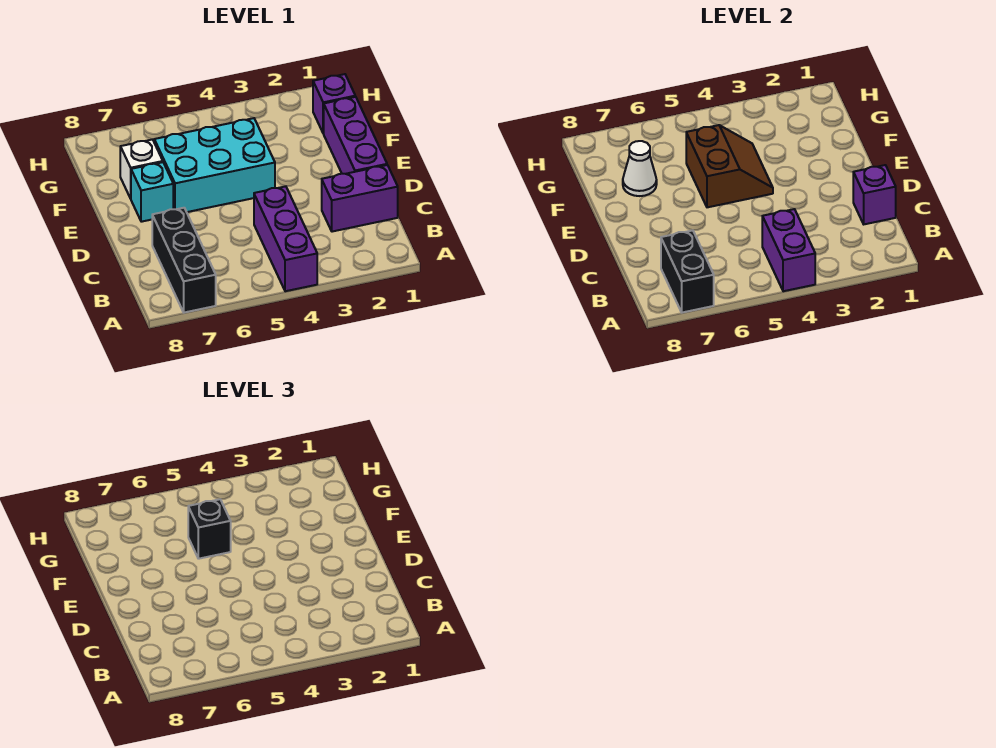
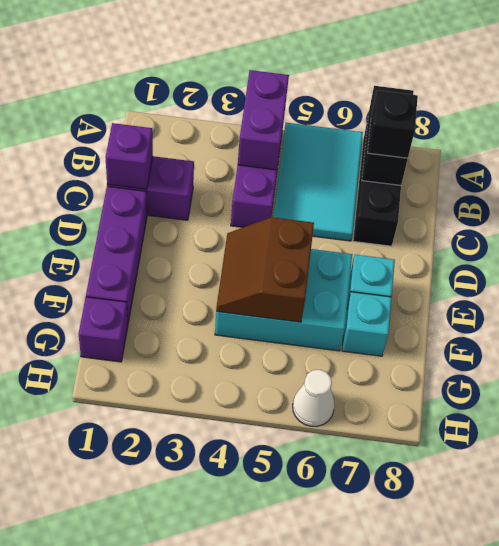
none -> cyan tile A5:C6 level 1
black brick F5 level 3 -> black brick B7 level 3
white brick F7 level 1 -> cyan brick F7 level 1
white cone F7 level 2 -> white cone H6 level 1

